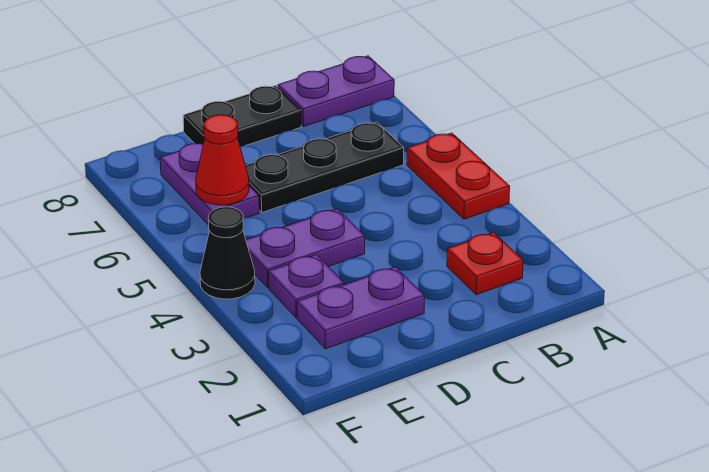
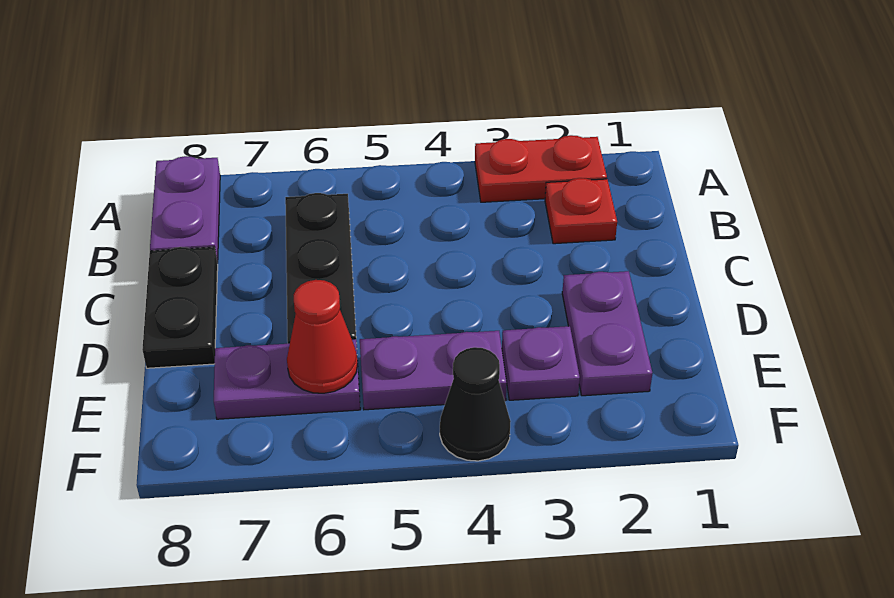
red plate A4:A5 level 1 -> red plate A2:A3 level 1
purple plate D4:E4 level 1 -> purple plate E4:E5 level 1

